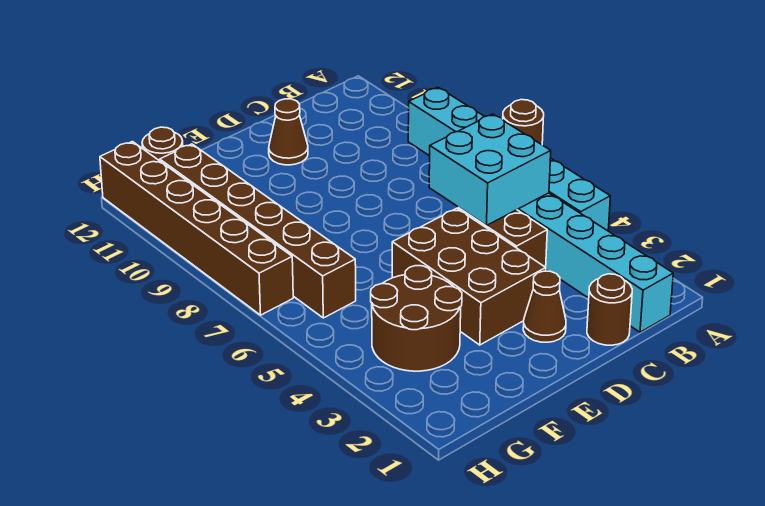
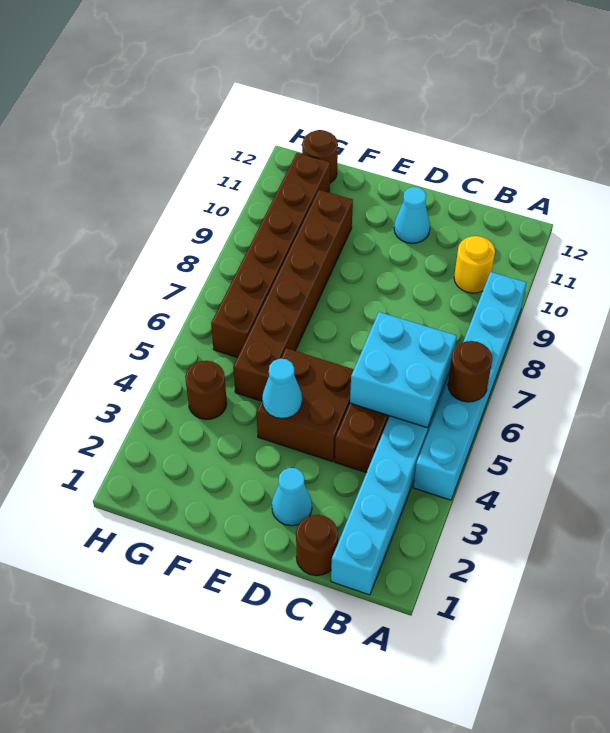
none -> yellow round brick B10 level 1
brown cone D2 level 1 -> cyan cone D2 level 1
brown brick D3:E5 level 1 -> brown brick D4:E5 level 1
brown cone D11 level 1 -> cyan cone D11 level 1
none -> cyan cone E4 level 2
brown round brick F3:G4 level 1 -> brown round brick G4 level 1
brown brick H7:H12 level 1 -> brown brick F5:F10 level 1

